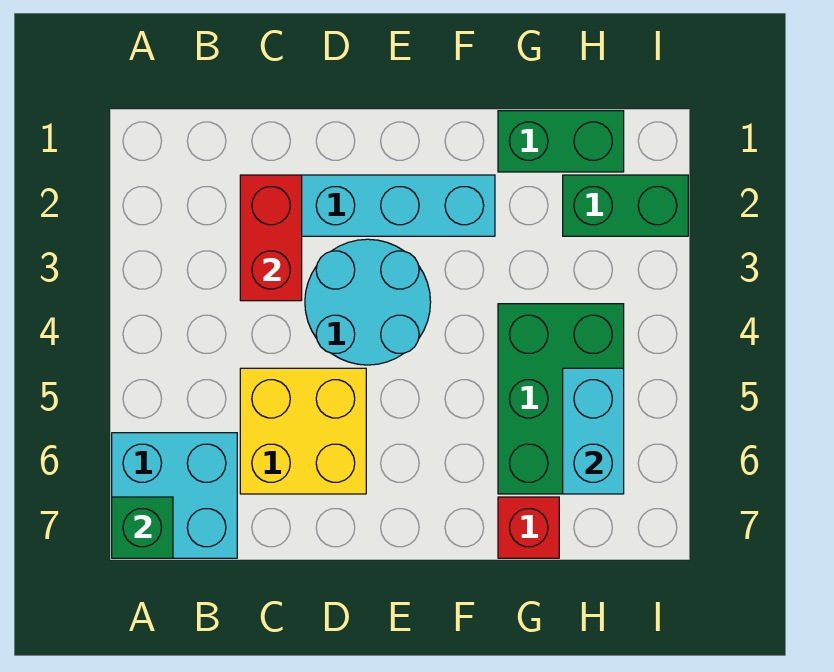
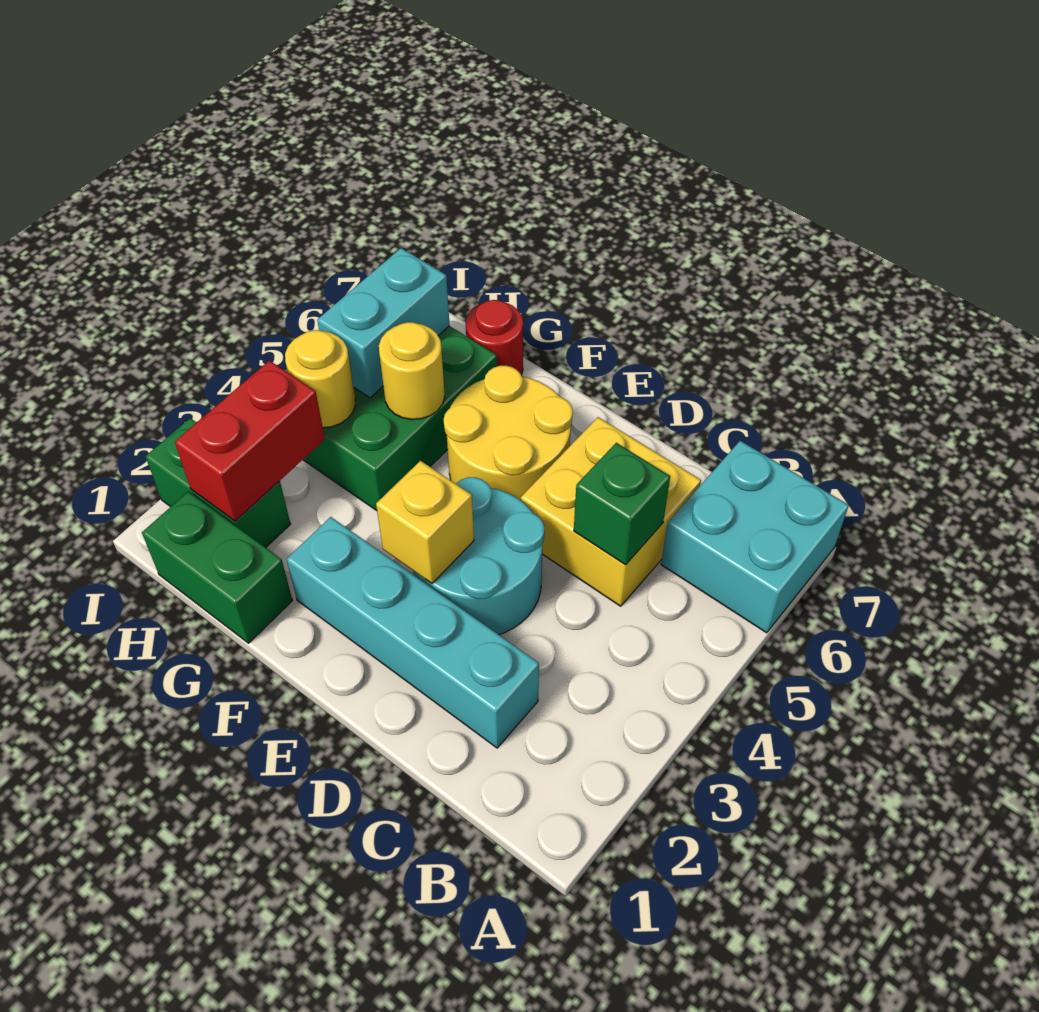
green brick A7 level 2 -> green brick C5 level 2
red brick C2:C3 level 2 -> red brick H2:H3 level 2
none -> yellow brick E3 level 2
none -> yellow round brick E5:F6 level 1
none -> yellow round brick G5 level 2
red brick G7 level 1 -> red round brick G7 level 1
none -> yellow round brick H4 level 2

